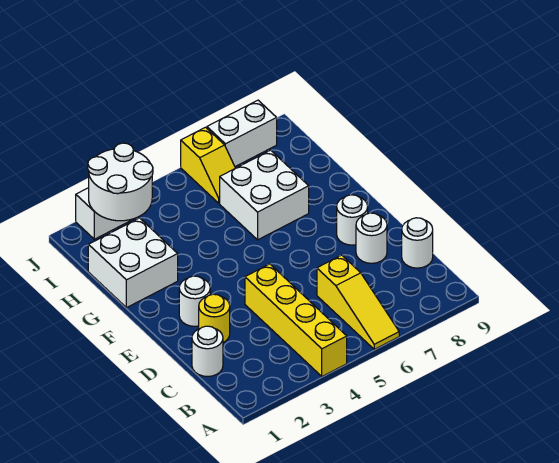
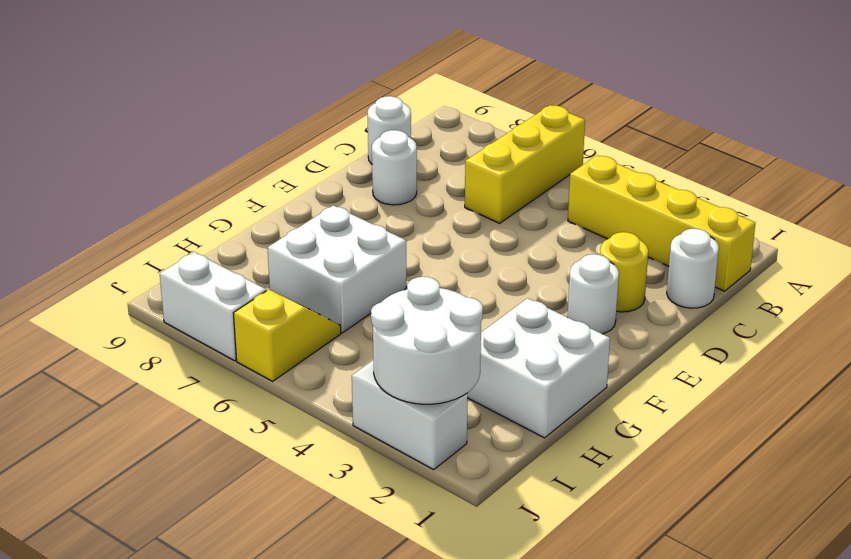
yellow brick A4:D4 level 1 -> yellow brick B1:B4 level 1
yellow slope A6:C6 level 1 top C -> yellow brick A6:C6 level 1
white round brick E8 level 1 -> none

